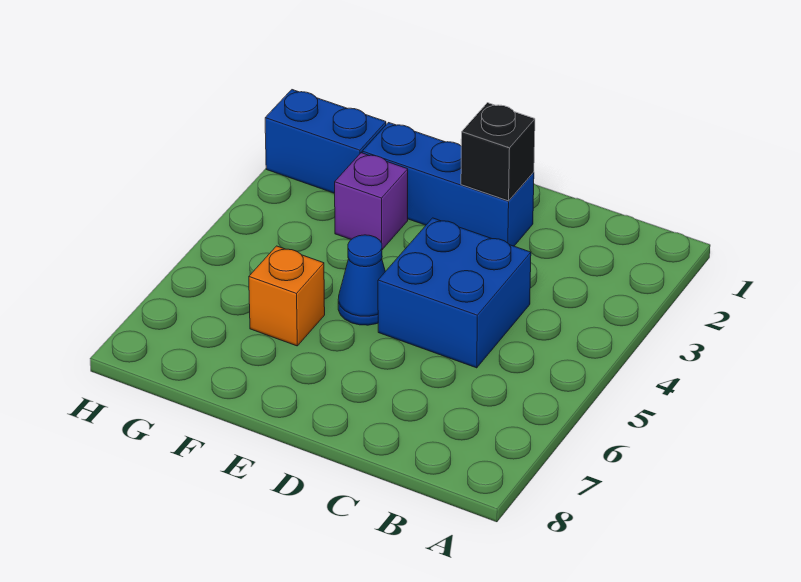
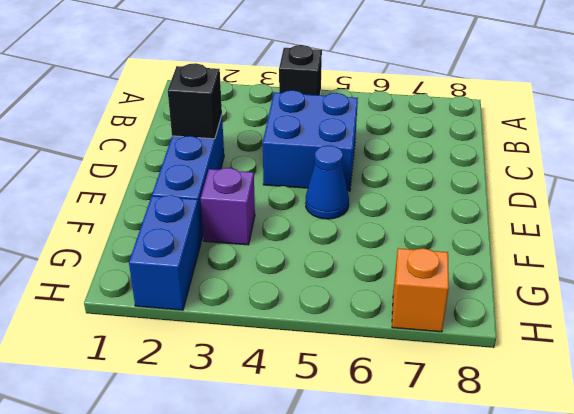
none -> black brick A4 level 1
orange brick F6 level 1 -> orange brick H7 level 1

